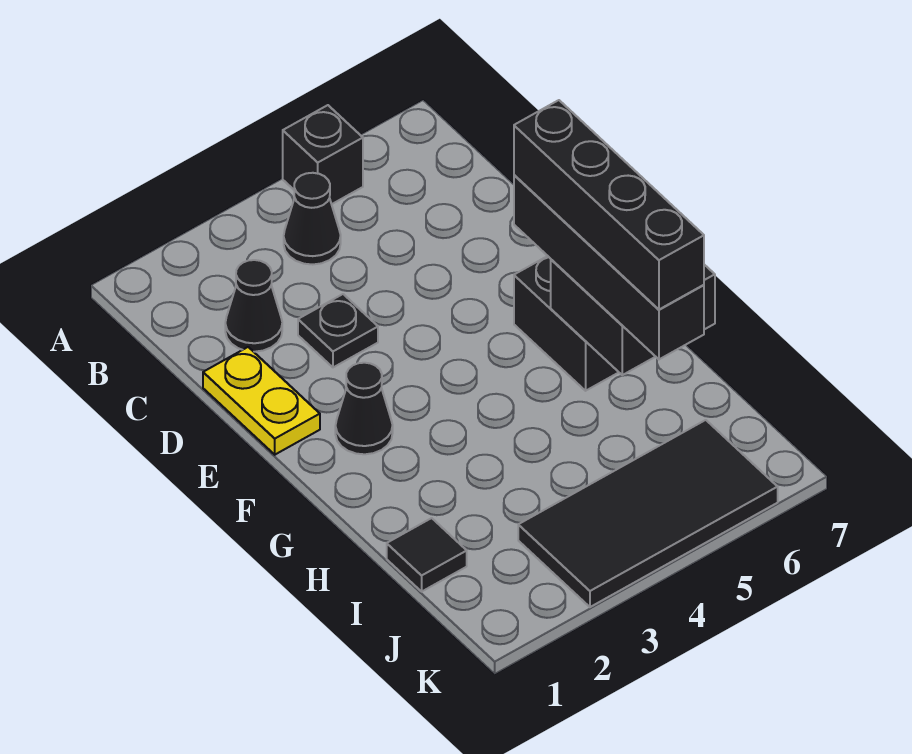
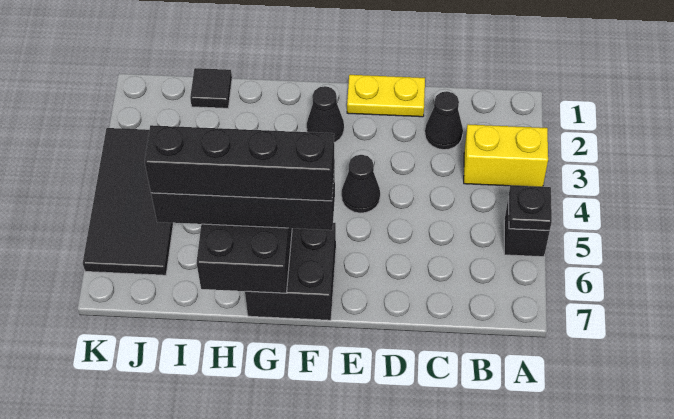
none -> yellow brick A3:B3 level 1
black cone B4 level 1 -> black cone E4 level 1
black plate D3 level 1 -> black plate A5 level 2

